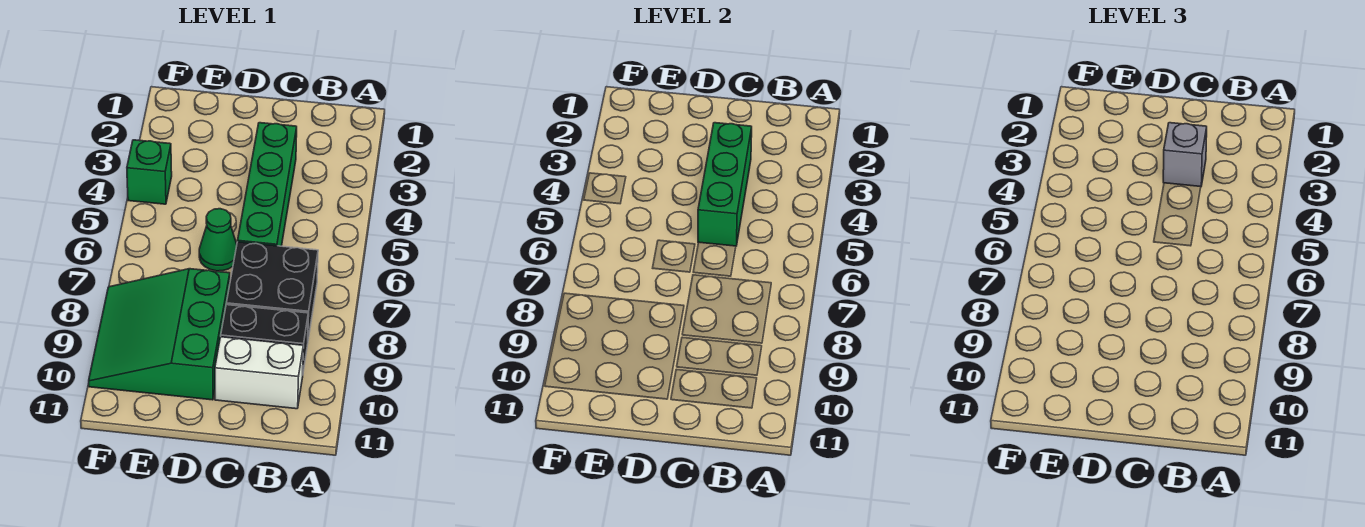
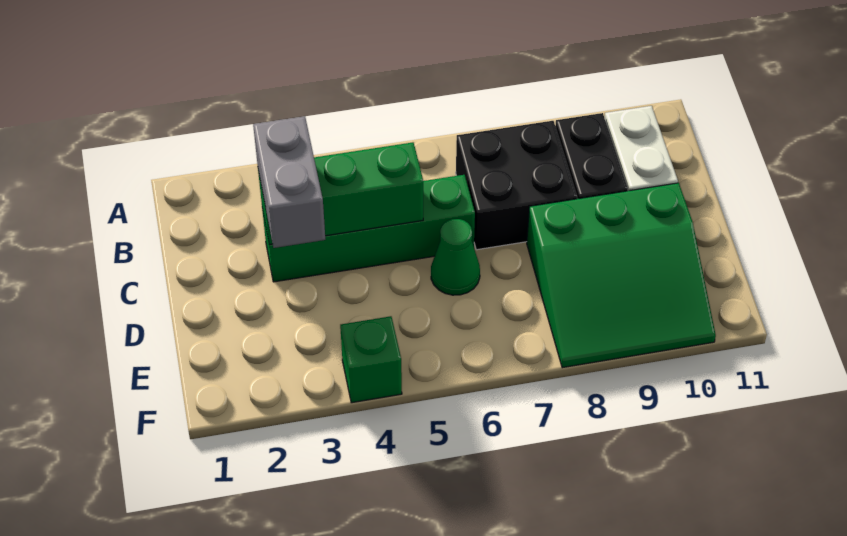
grey brick C3 level 3 -> grey brick C3:D3 level 3

